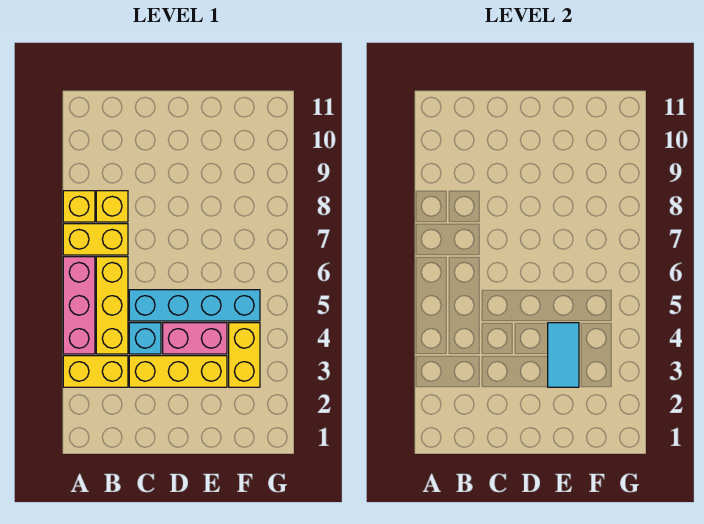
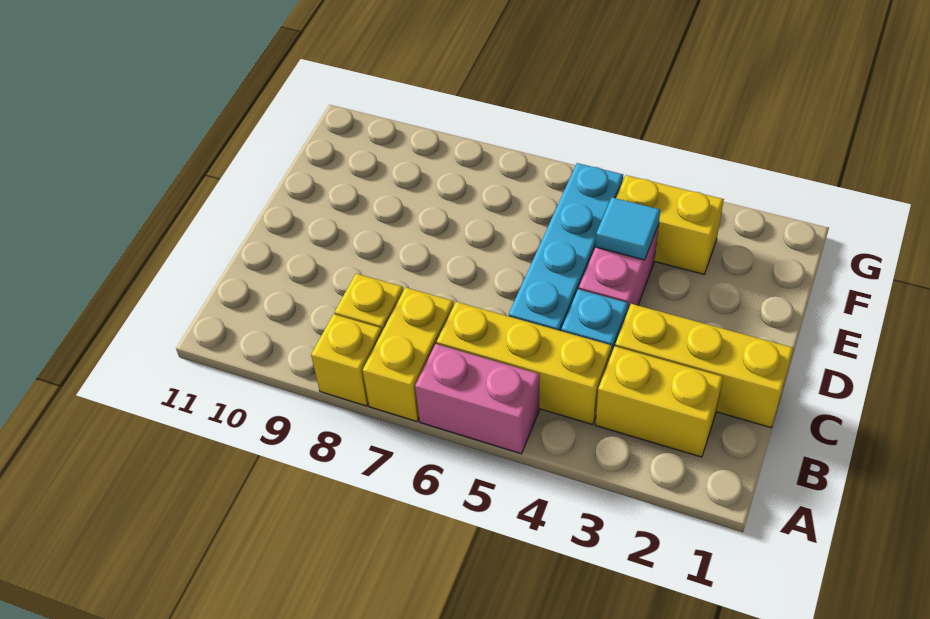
yellow brick A3:B3 level 1 -> yellow brick B2:B3 level 1
pink brick A4:A6 level 1 -> pink brick A5:A6 level 1
yellow brick C3:E3 level 1 -> yellow brick C1:C3 level 1
cyan tile E3:E4 level 2 -> cyan tile E4 level 2

